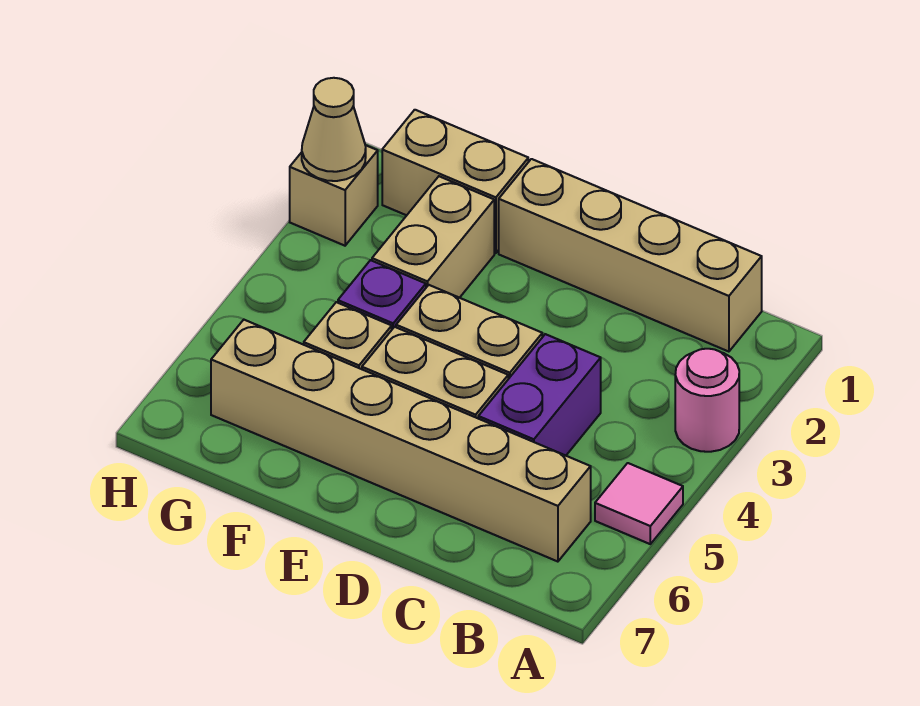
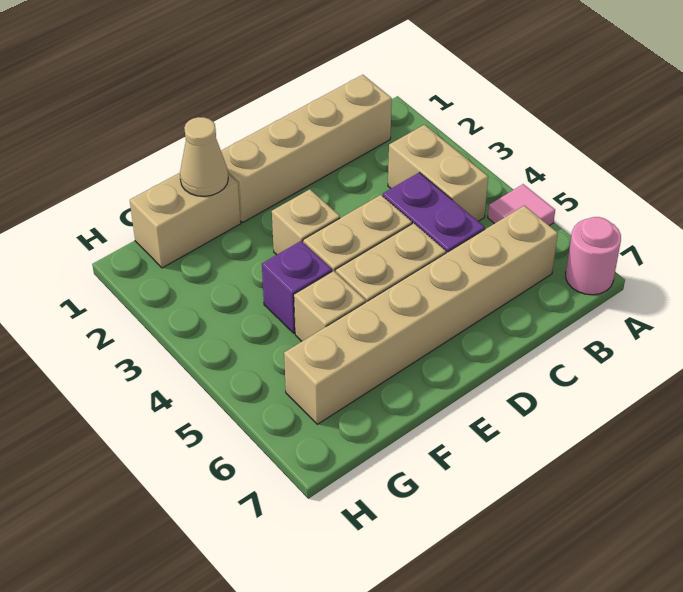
pink round brick A3 level 1 -> pink round brick A7 level 1
tan brick F2:F3 level 1 -> tan brick B3:B4 level 1
tan brick H2 level 1 -> tan brick E3 level 1
tan cone H2 level 2 -> tan cone F1 level 2

